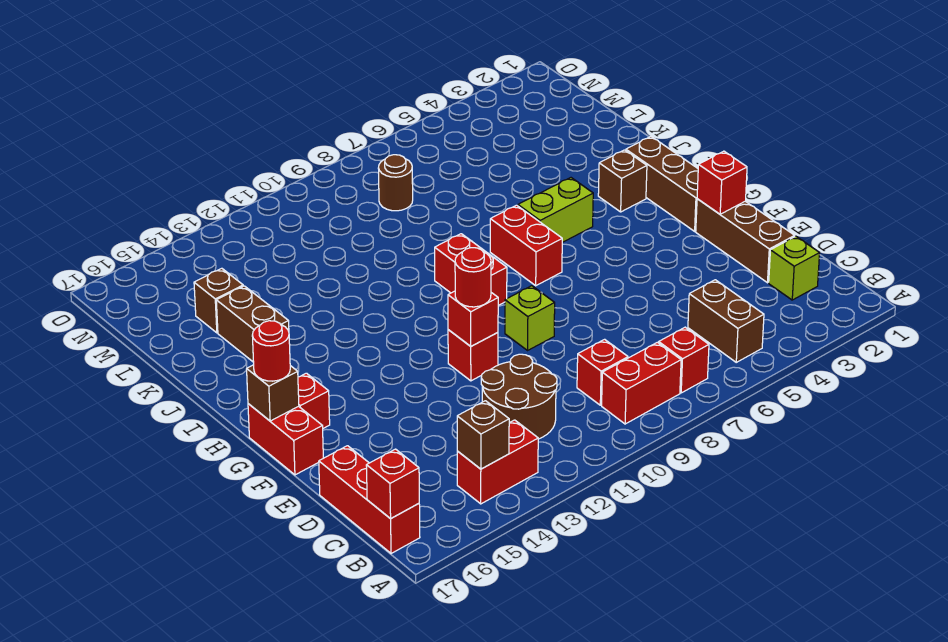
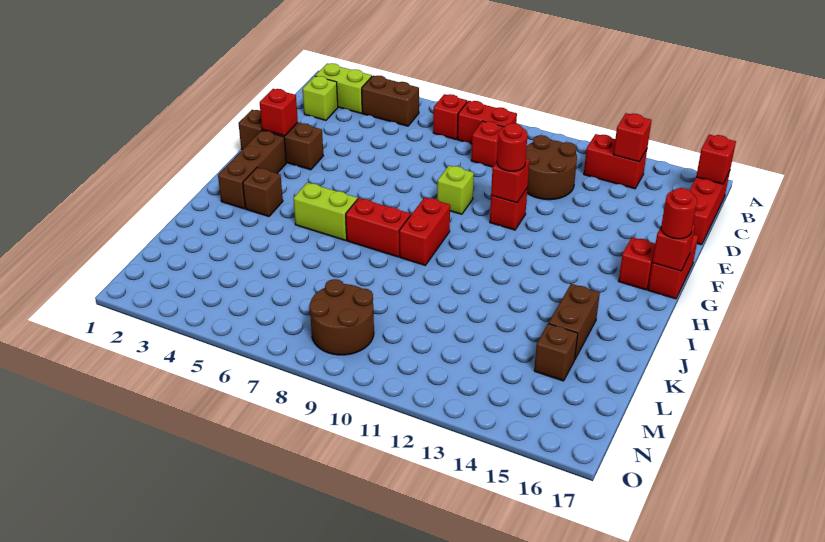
none -> lime brick B2:B3 level 1
brown brick B5:C5 level 1 -> brown brick B4:B5 level 1
brown brick B14 level 2 -> red brick B14 level 2
brown brick D2:F2 level 1 -> brown brick F1:F3 level 1
brown brick G17 level 2 -> red brick G17 level 2
red brick H7:I7 level 1 -> red brick I7:I8 level 1
brown round brick M8 level 1 -> brown round brick M8:N9 level 1

